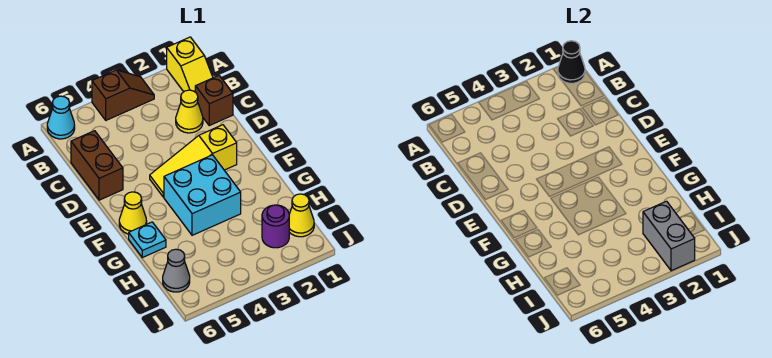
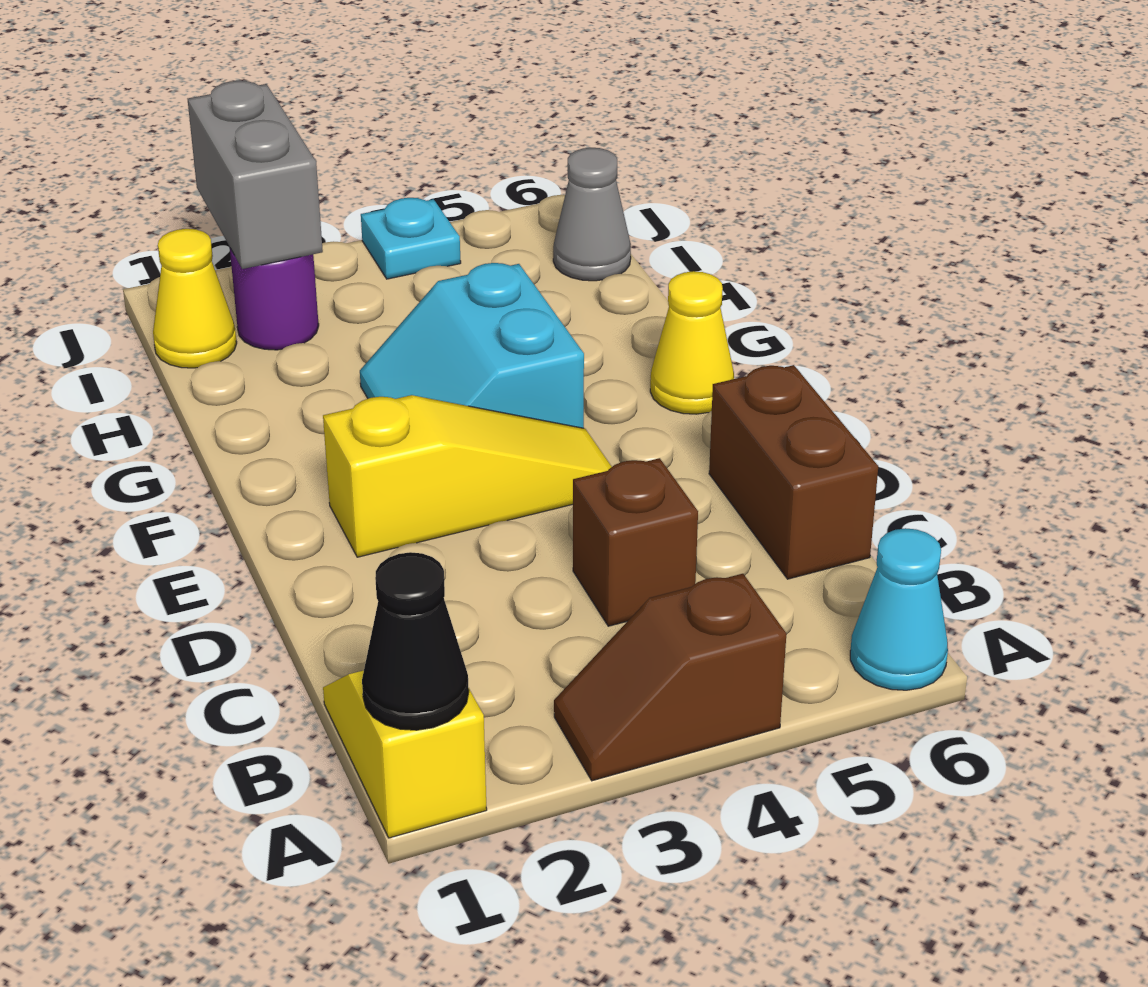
brown brick C1 level 1 -> brown brick C4 level 1
yellow cone C2 level 1 -> none
cyan brick F3:G4 level 1 -> cyan slope F3:G4 level 1 top 4
cyan plate G6 level 1 -> cyan plate J4 level 1

